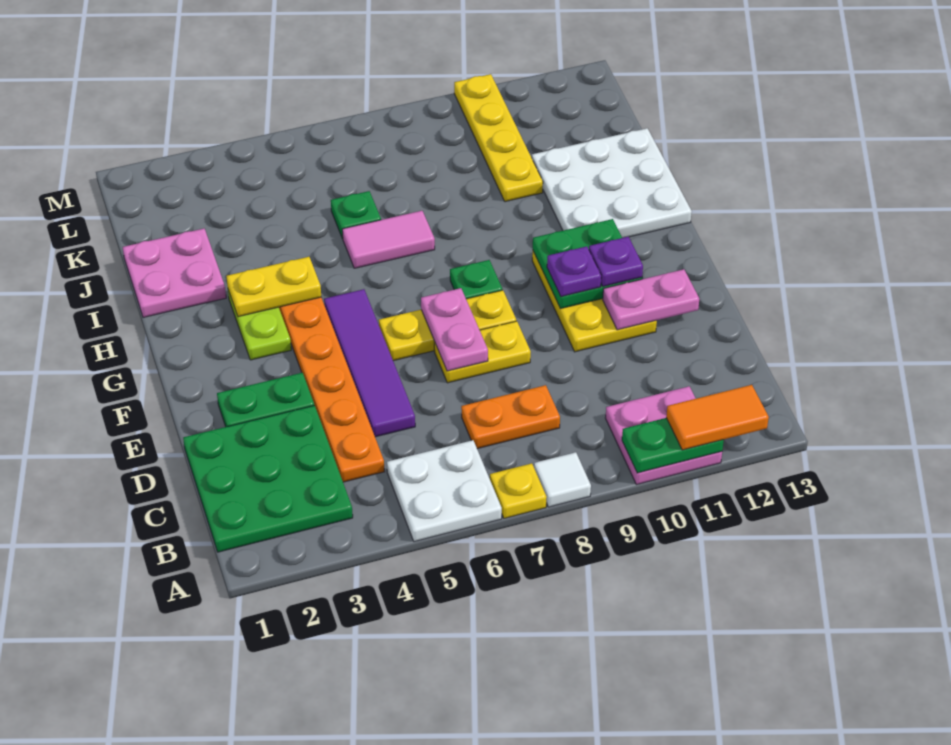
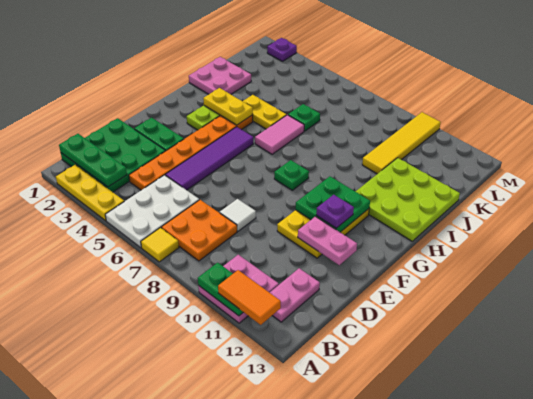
white plate A5:B6 level 1 -> white plate A5:C6 level 1
yellow plate A7 level 1 -> yellow tile A7 level 1
white tile A8 level 1 -> white tile D8 level 1
none -> green plate B1:B3 level 2
orange plate C7:C8 level 1 -> orange plate B7:C8 level 1
yellow plate E7:E8 level 1 -> yellow plate I4:I5 level 1
pink plate E7:F7 level 2 -> pink plate B12:C12 level 1
yellow plate F6:F8 level 1 -> yellow plate A2:A4 level 1
purple plate F10 level 3 -> purple plate M2 level 1
white plate H11:J13 level 1 -> lime plate H11:J13 level 1
pink tile I6:I7 level 1 -> pink tile H6:I6 level 1
yellow plate J10:M10 level 1 -> yellow tile J10:M10 level 1

